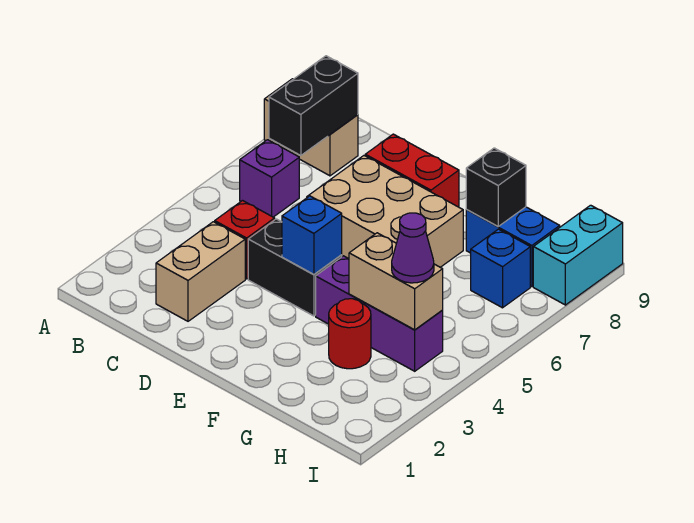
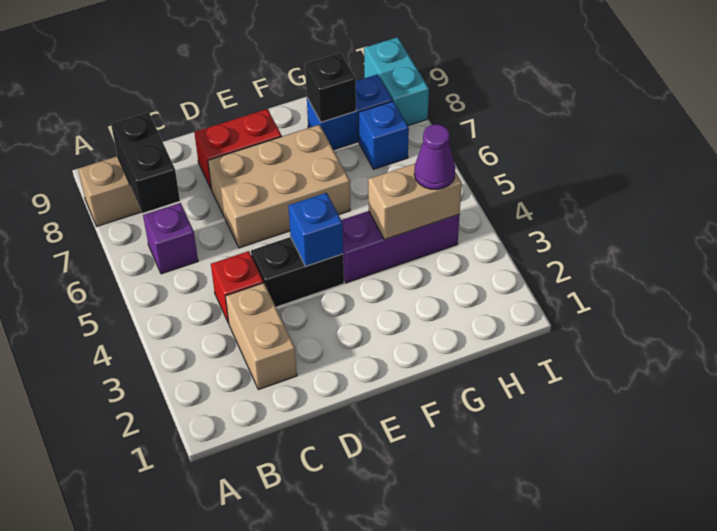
red round brick G3 level 1 -> none

